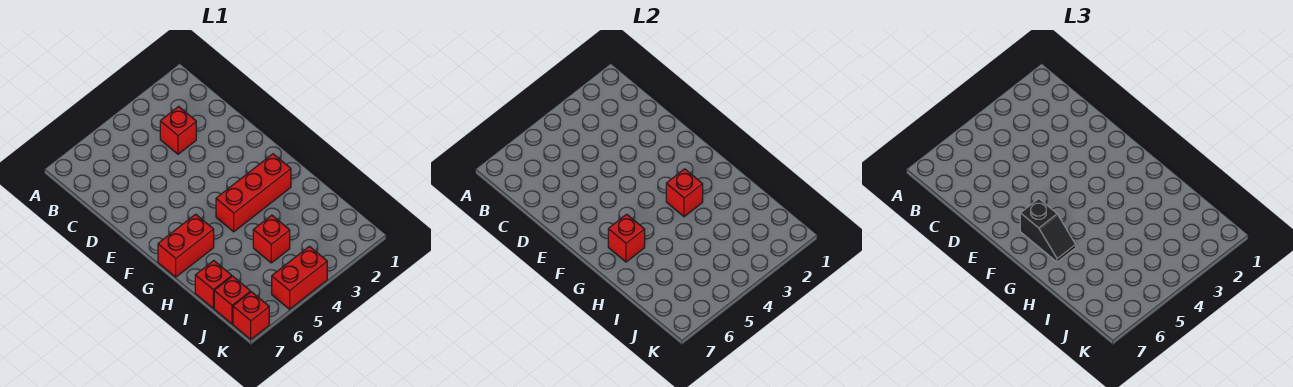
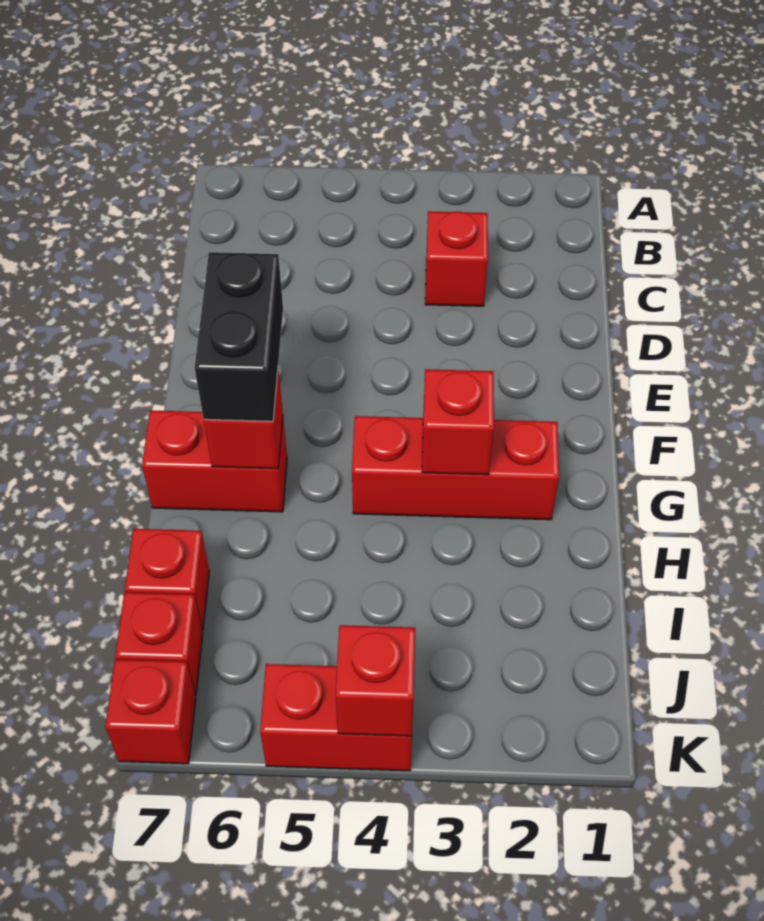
black slope F6:G6 level 3 top F -> black brick F6:G6 level 3
red brick I4 level 1 -> red brick K4 level 2

